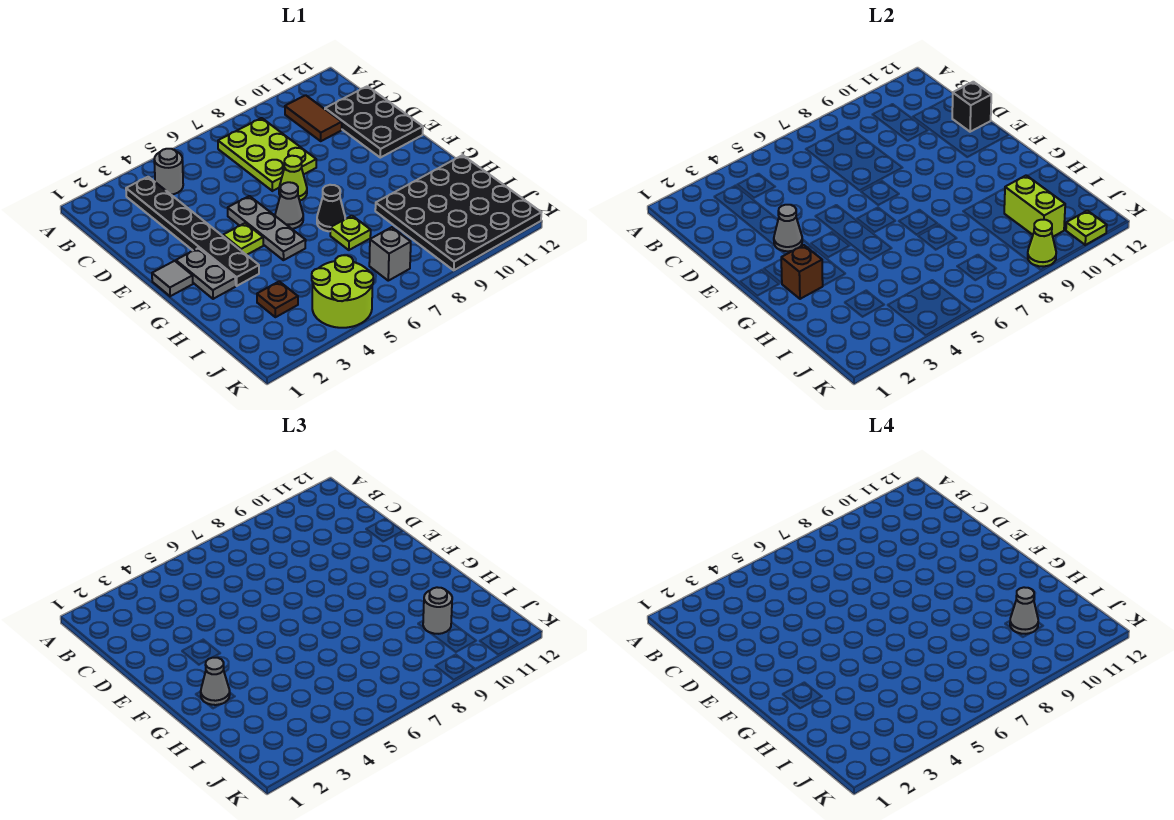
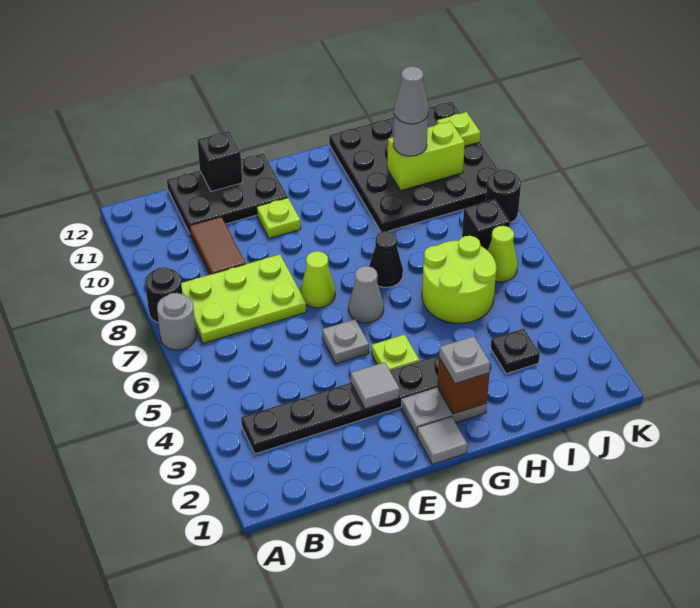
none -> black round brick A8 level 1
grey round brick B4 level 1 -> grey round brick A7 level 1
brown tile B10:C10 level 1 -> brown tile C9:C10 level 1
grey cone E3 level 2 -> grey tile E3 level 2
grey plate E5:G5 level 1 -> grey plate E5 level 1
grey cone G2 level 3 -> grey plate G2 level 3
lime plate H7 level 1 -> lime plate E10 level 1
brown plate I3 level 1 -> black plate I3 level 1
lime round brick J4:K5 level 1 -> lime round brick H5:I6 level 1
grey brick J7 level 1 -> black brick J7 level 1
none -> black round brick K8 level 1
lime cone K9 level 2 -> lime cone J6 level 1

